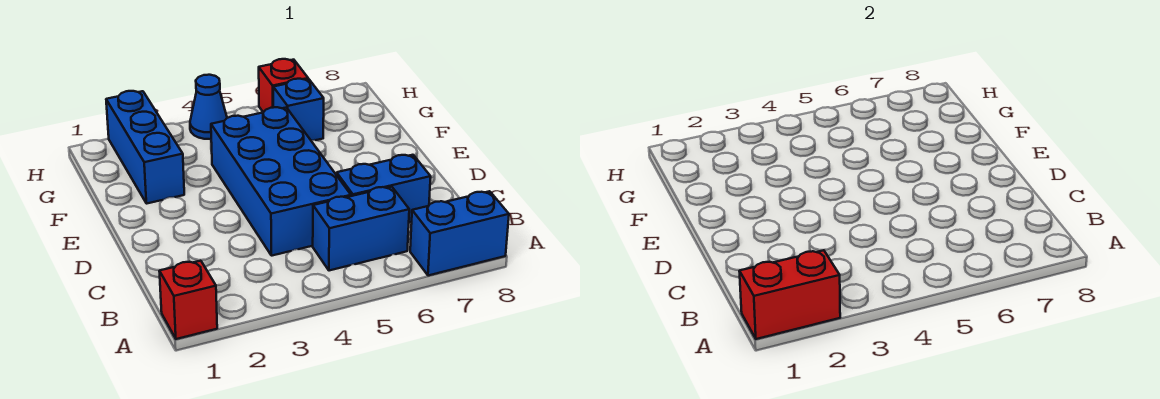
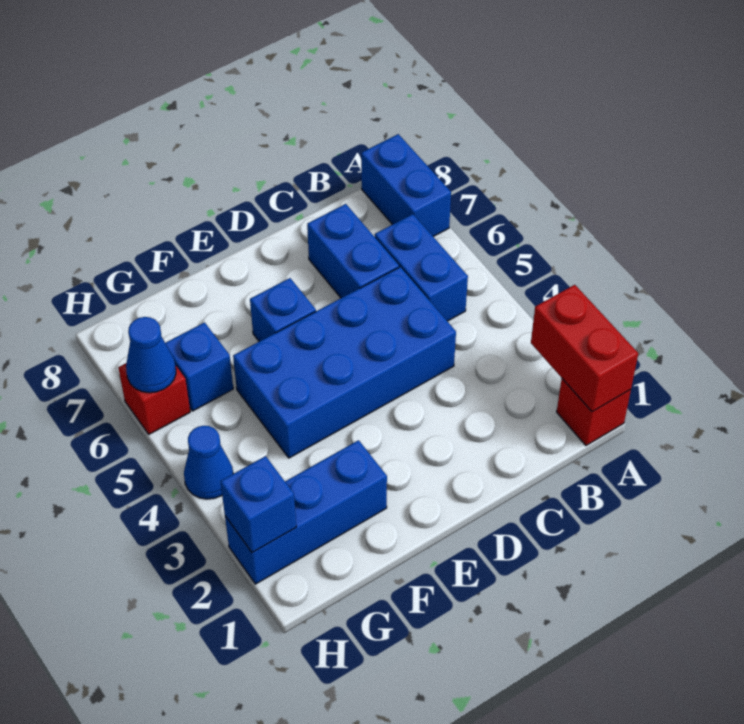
none -> blue brick E6 level 1
none -> blue brick H2 level 2
none -> blue cone H6 level 2

